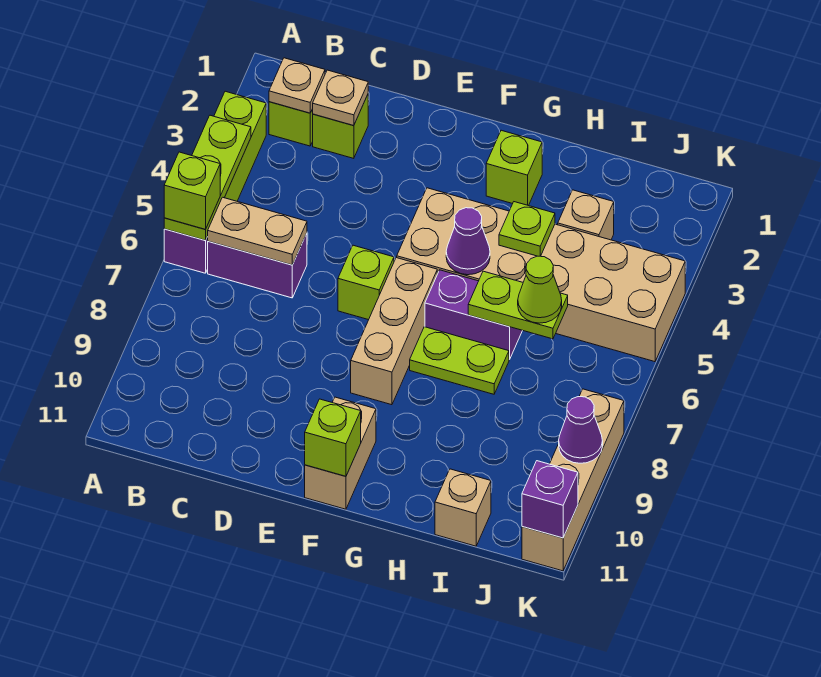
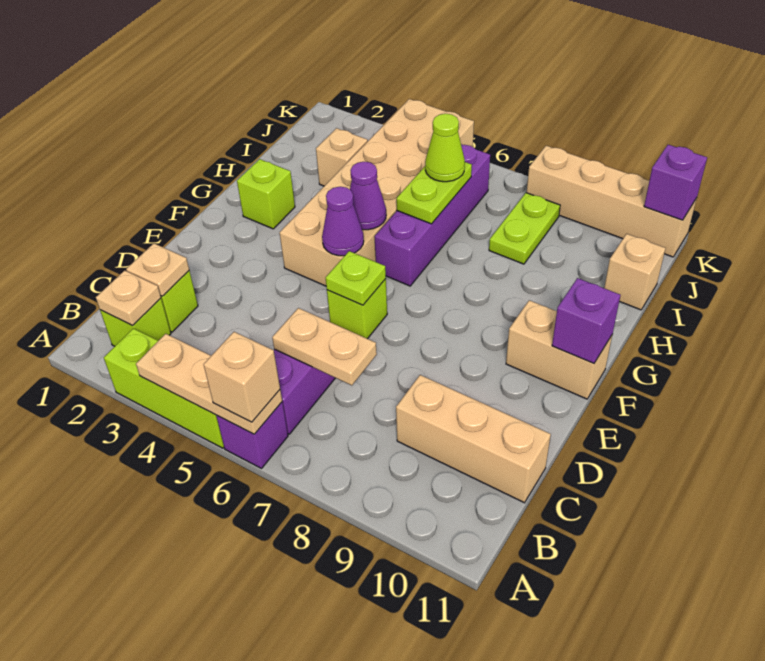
lime plate A4:A6 level 2 -> tan plate A4:A6 level 2
lime brick A6 level 3 -> tan brick A6 level 3
tan plate B6:C6 level 2 -> tan plate C6:C7 level 2
tan brick F6:F8 level 1 -> tan brick C9:C11 level 1
lime brick F11 level 2 -> purple brick F11 level 2
purple brick G6:H6 level 1 -> purple brick G6:J6 level 1
lime plate G7:H7 level 1 -> lime plate I8:J8 level 1
lime plate H4 level 2 -> lime plate E6 level 2
purple cone K9 level 2 -> purple cone F5 level 2

